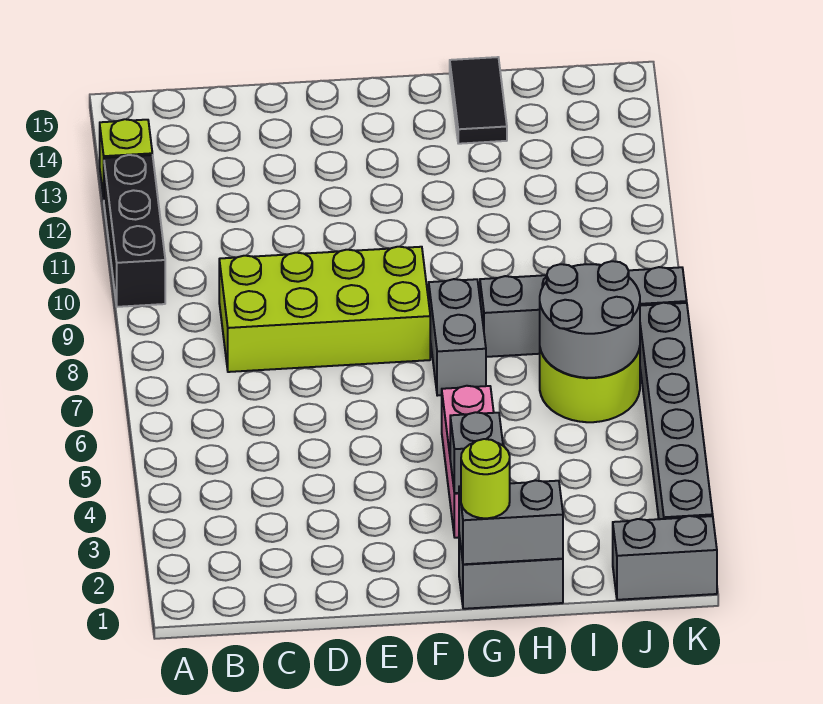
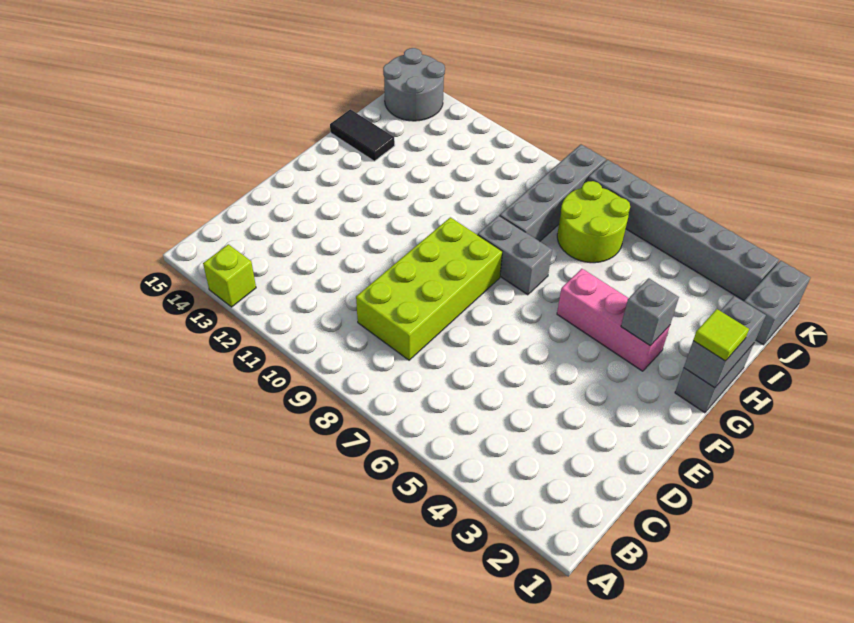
black brick A10:A12 level 1 -> none
lime round brick G1 level 3 -> lime tile G1 level 3
grey round brick I6:J7 level 2 -> grey round brick J14:K15 level 1

